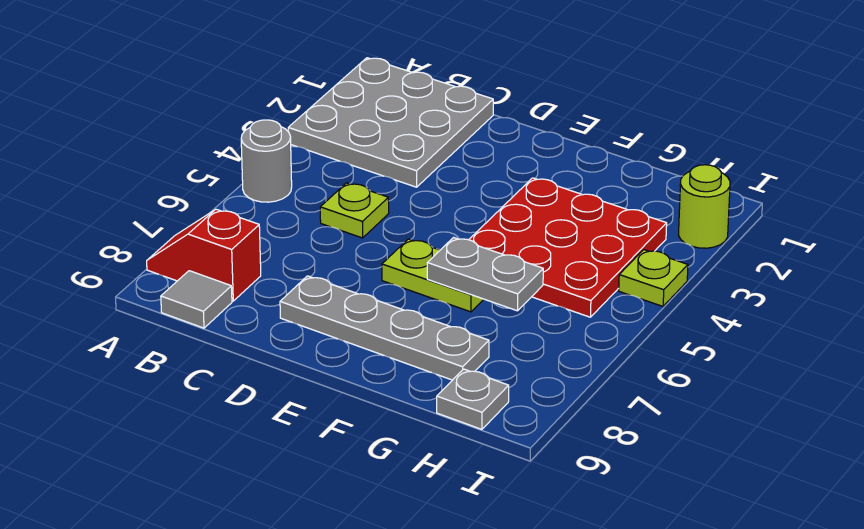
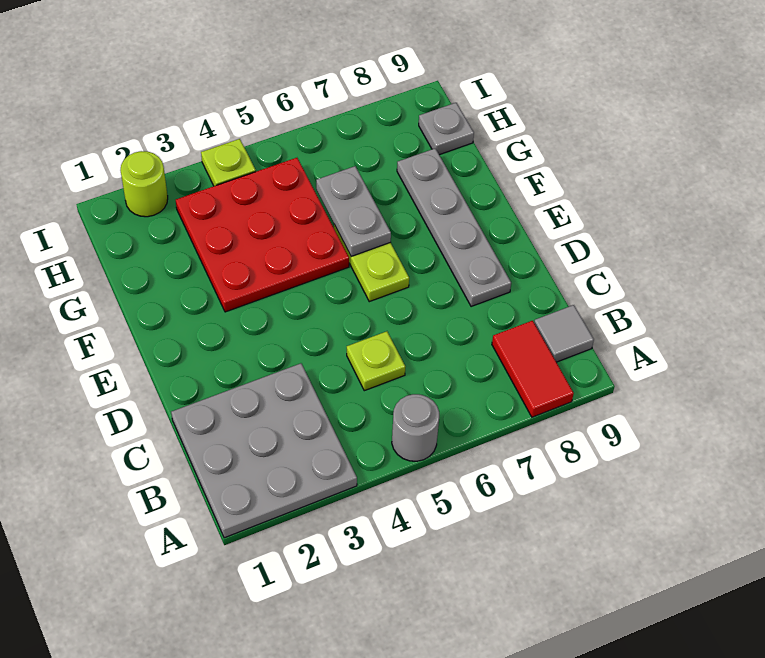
red slope A8:B8 level 1 top B -> red tile A8:B8 level 1

